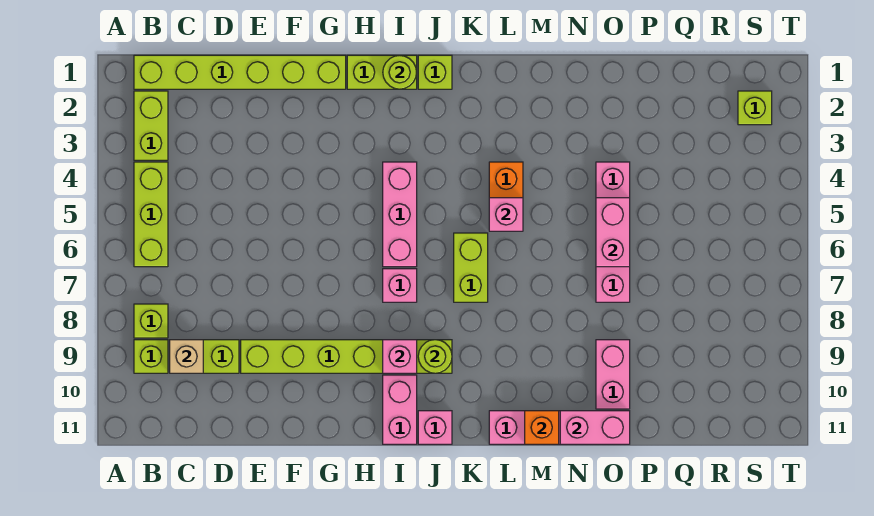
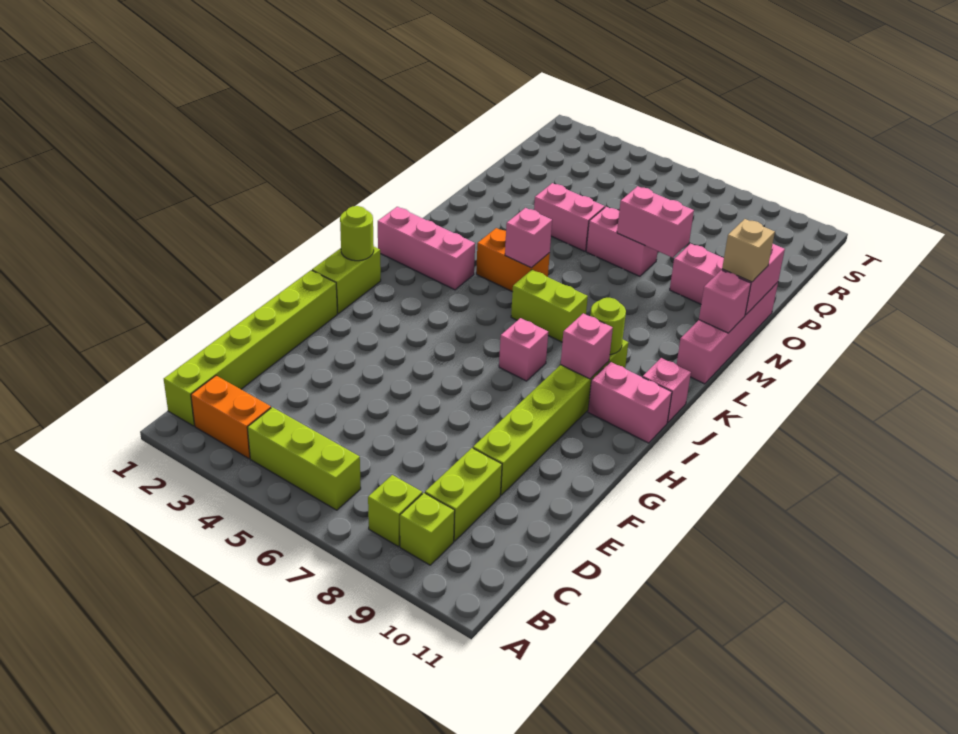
lime brick B2:B3 level 1 -> orange brick B2:B3 level 1
tan brick C9 level 2 -> tan brick N11 level 3
pink brick I4:I6 level 1 -> pink brick K1:K3 level 1
lime brick J1 level 1 -> none
orange brick M11 level 2 -> pink brick M11 level 2
pink brick O5:O6 level 2 -> pink brick O7:O8 level 2
lime brick S2 level 1 -> none

